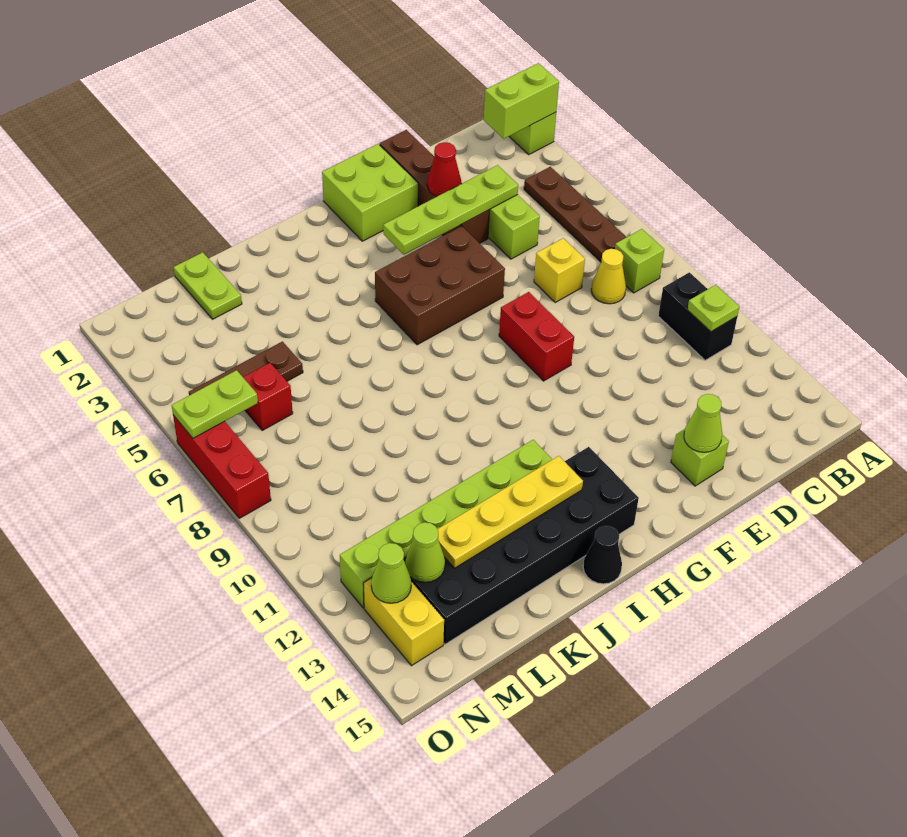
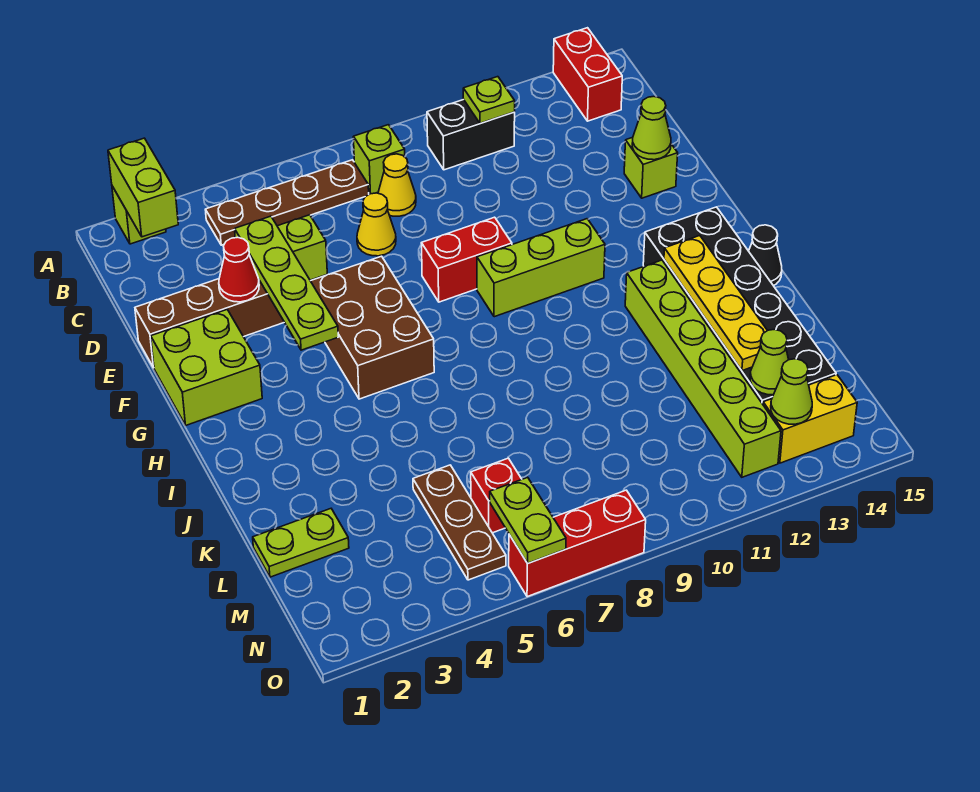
none -> red brick A14:B14 level 1
yellow brick D7 level 1 -> yellow cone D7 level 1
none -> lime brick G9:G11 level 1

